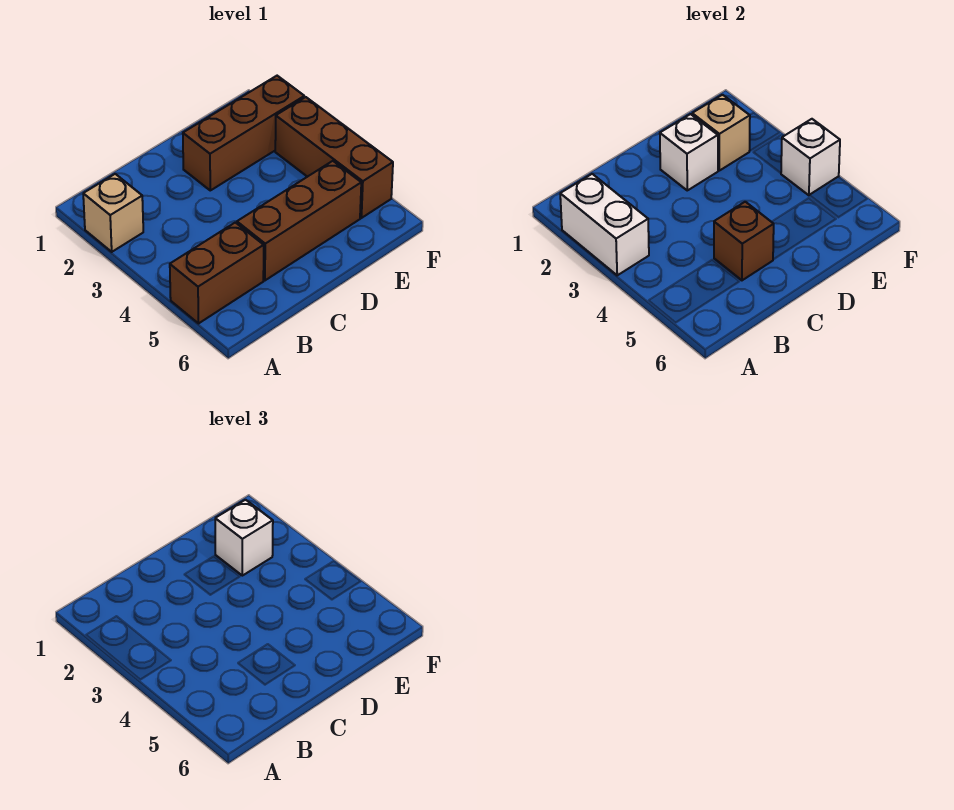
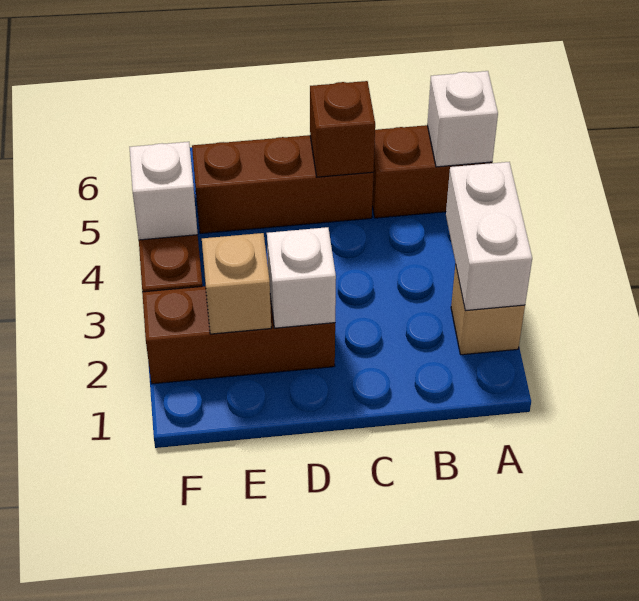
white brick E2 level 3 -> white brick A5 level 2

